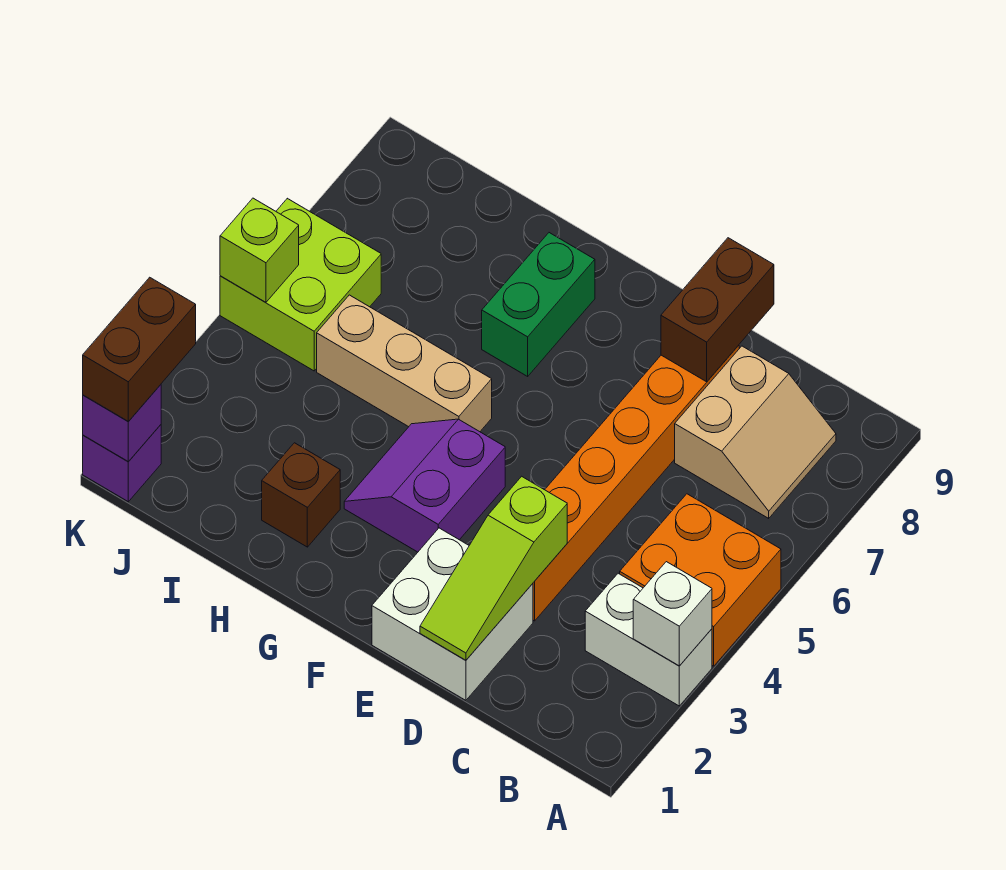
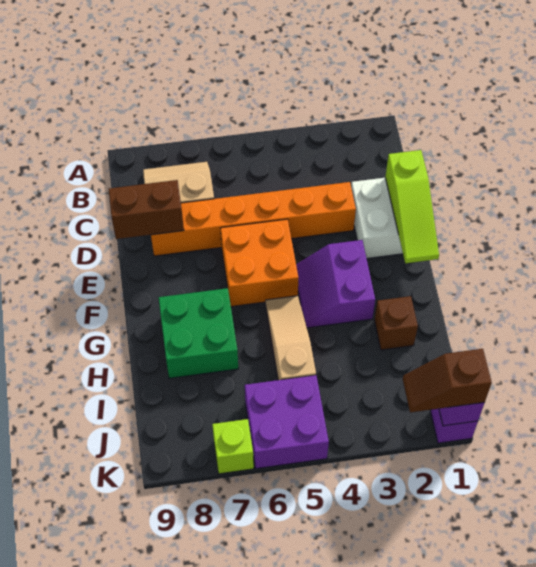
white brick A3:B3 level 1 -> none
white brick A3 level 2 -> none
orange brick A4:B5 level 1 -> orange brick E5:F6 level 1
lime slope D1:D3 level 2 top 3 -> lime slope D1:F1 level 2 top D
purple slope F3:G4 level 1 top F -> purple slope F3:G4 level 1 top 3
tan brick G5:I5 level 1 -> tan slope G5:I5 level 1 top I
green brick G7:G8 level 1 -> green brick G7:H8 level 1
lime brick J5:K6 level 1 -> purple brick J5:K6 level 1
brown brick K1:K2 level 3 -> brown slope K1:K2 level 3 top 1
lime brick K5 level 2 -> lime brick K7 level 1

